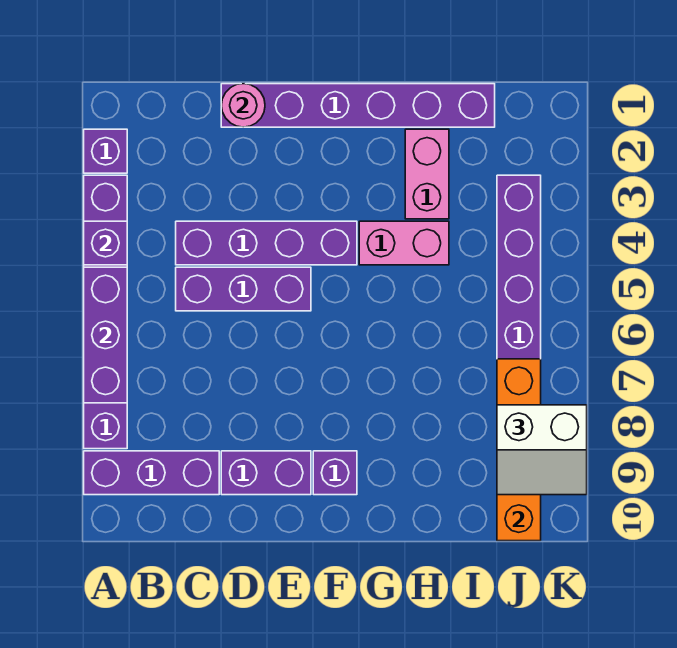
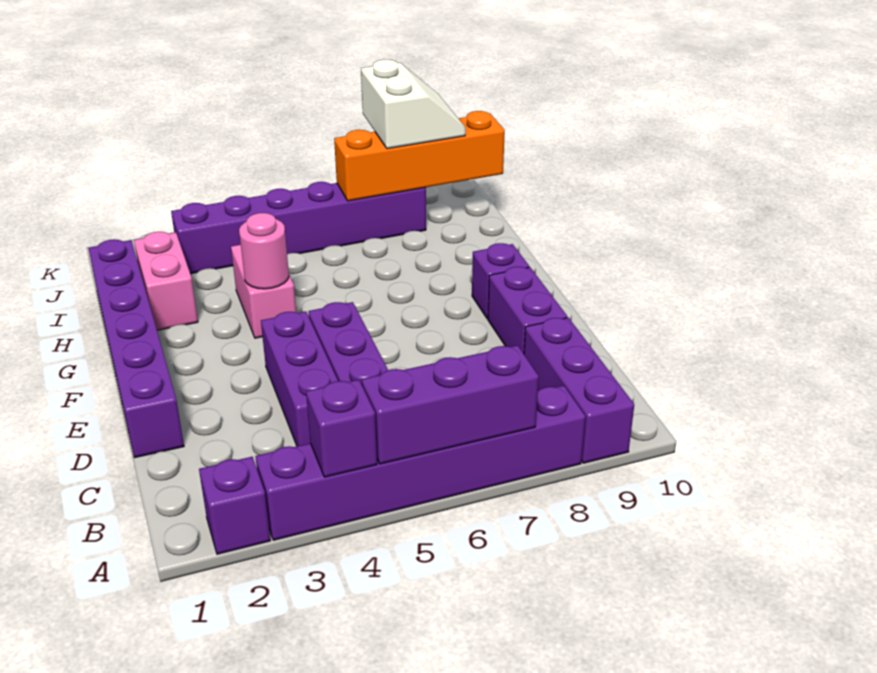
purple brick C4:F4 level 1 -> purple brick C4:E4 level 1
pink round brick D1 level 2 -> pink round brick G4 level 2
pink brick H2:H3 level 1 -> pink brick H2:I2 level 1

